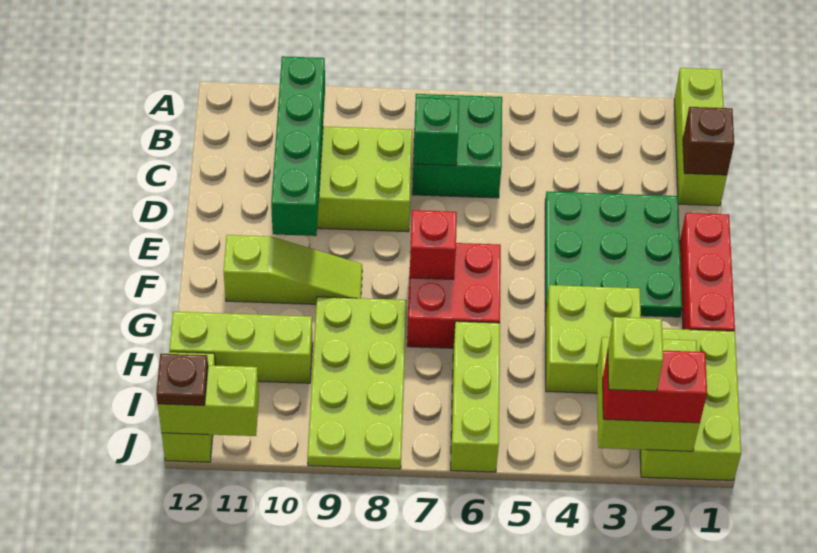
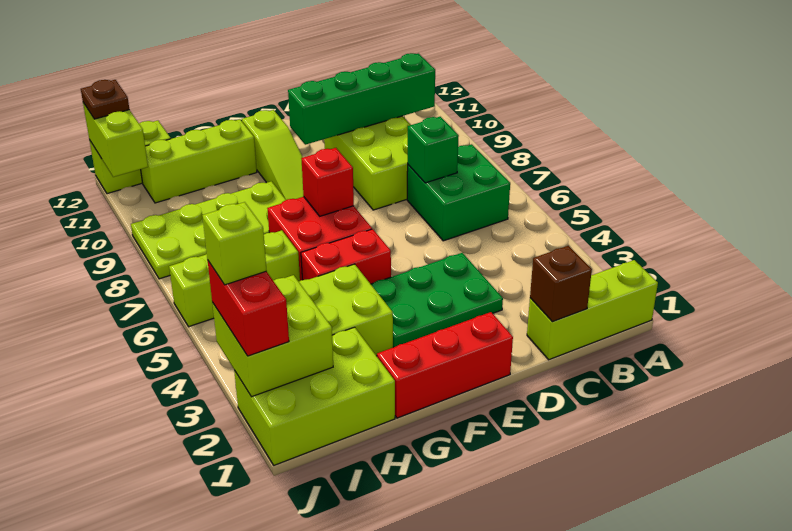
green plate D2:F4 level 1 -> green plate D3:F4 level 1
none -> red brick F5:G5 level 1
lime brick H10:H12 level 1 -> lime brick G11:I11 level 1

